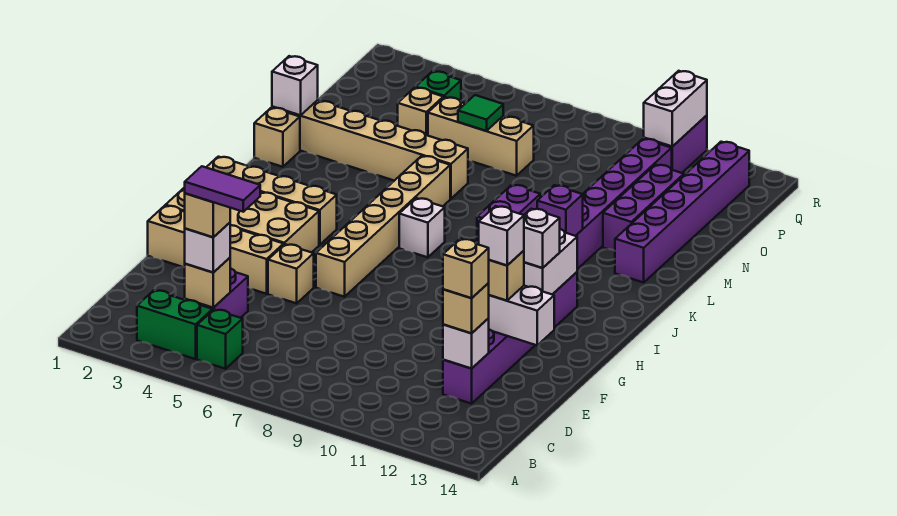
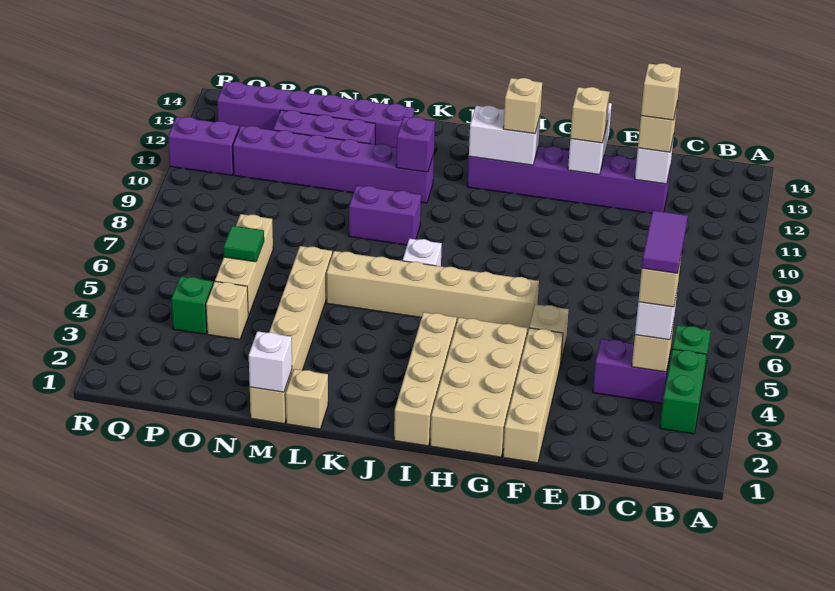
white brick F12 level 4 -> none
white brick H12 level 3 -> tan brick H12 level 3
white brick Q11:R11 level 2 -> none

